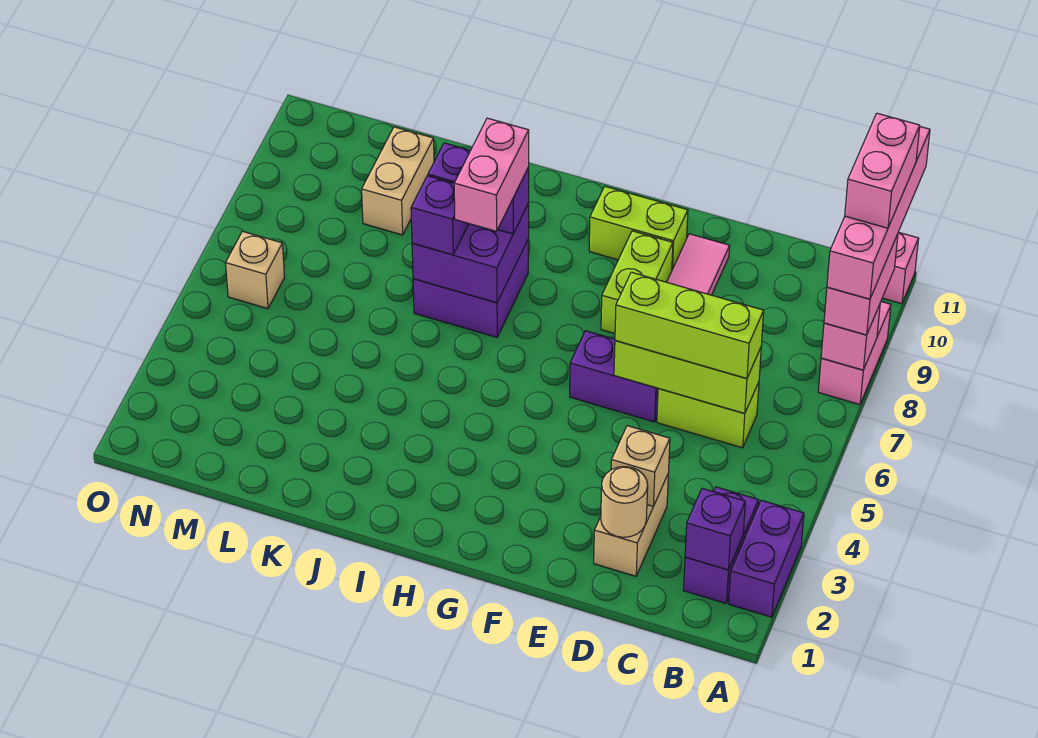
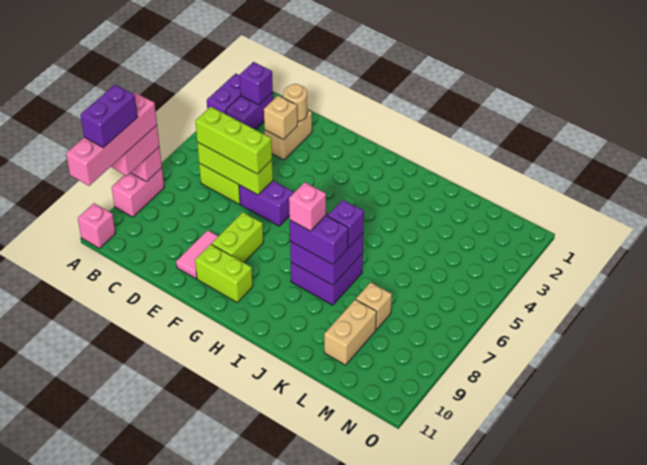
pink brick A9:A10 level 5 -> purple brick A9:A10 level 5
pink brick I7:I8 level 4 -> pink brick I8 level 4
tan brick N6 level 1 -> tan brick L8 level 1

